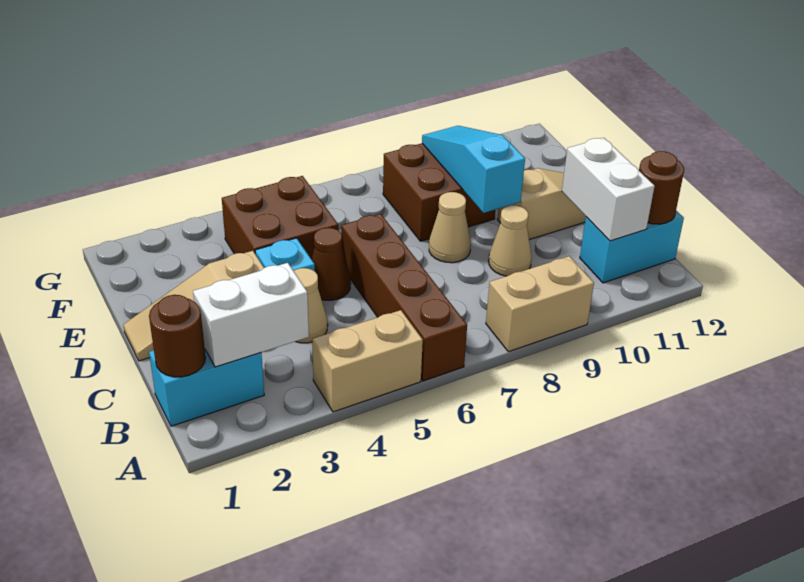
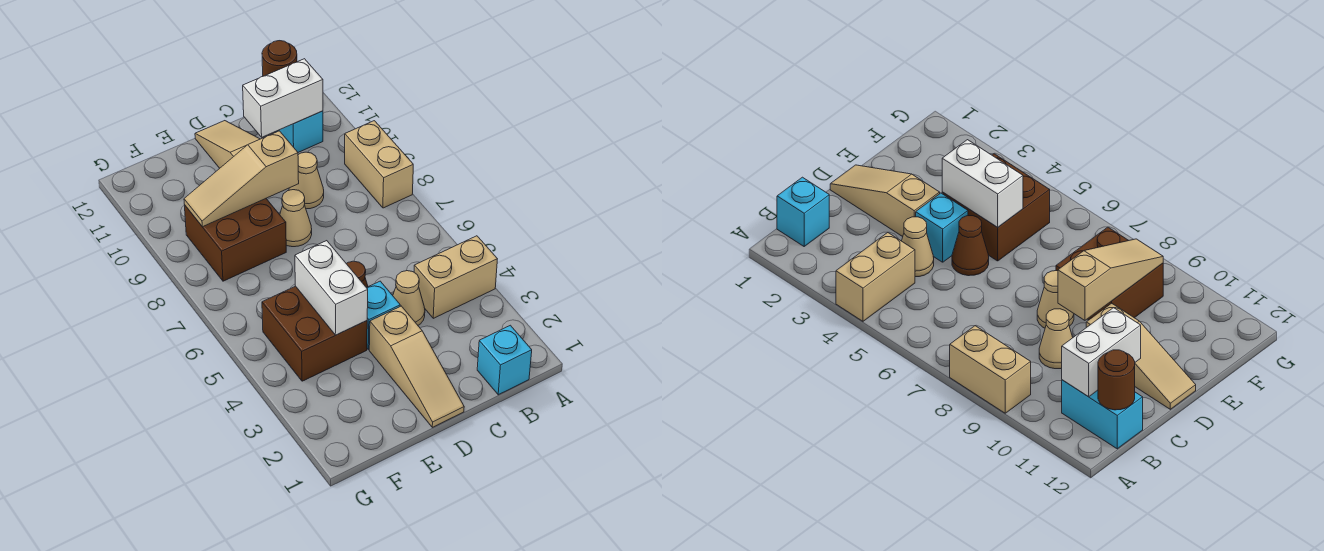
tan brick A4:A5 level 1 -> tan brick A4:B4 level 1
brown brick A6:D6 level 1 -> none
cyan brick B1:B2 level 1 -> cyan brick B1 level 1
brown round brick B1 level 2 -> none
white brick B2:B3 level 2 -> white brick E4:E5 level 2
cyan slope D9:F9 level 2 top D -> tan slope D9:F9 level 2 top D

